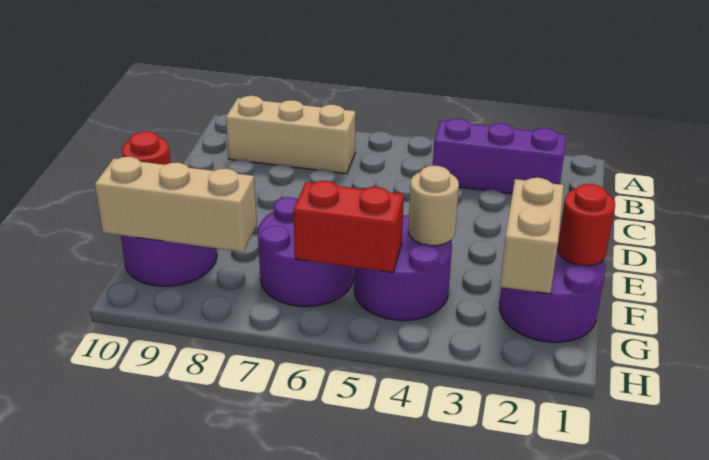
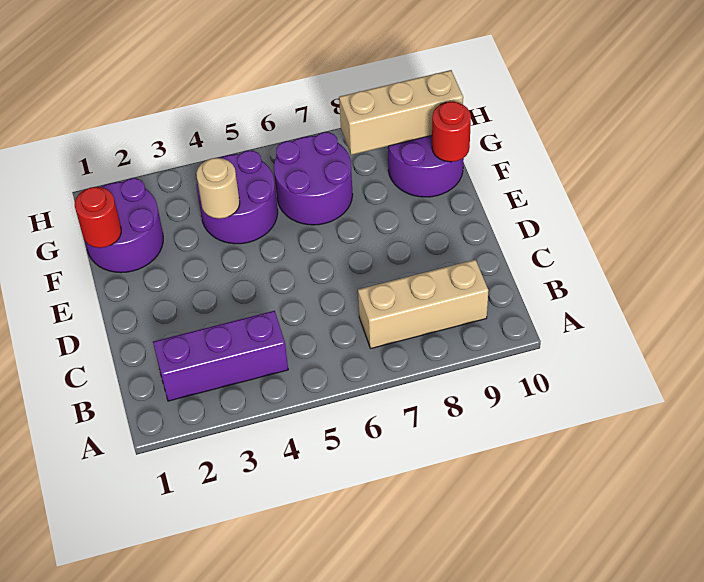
tan brick F2:G2 level 2 -> none
red brick G5:G6 level 2 -> none

